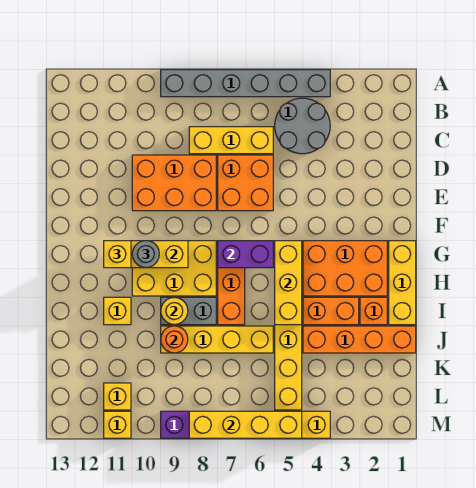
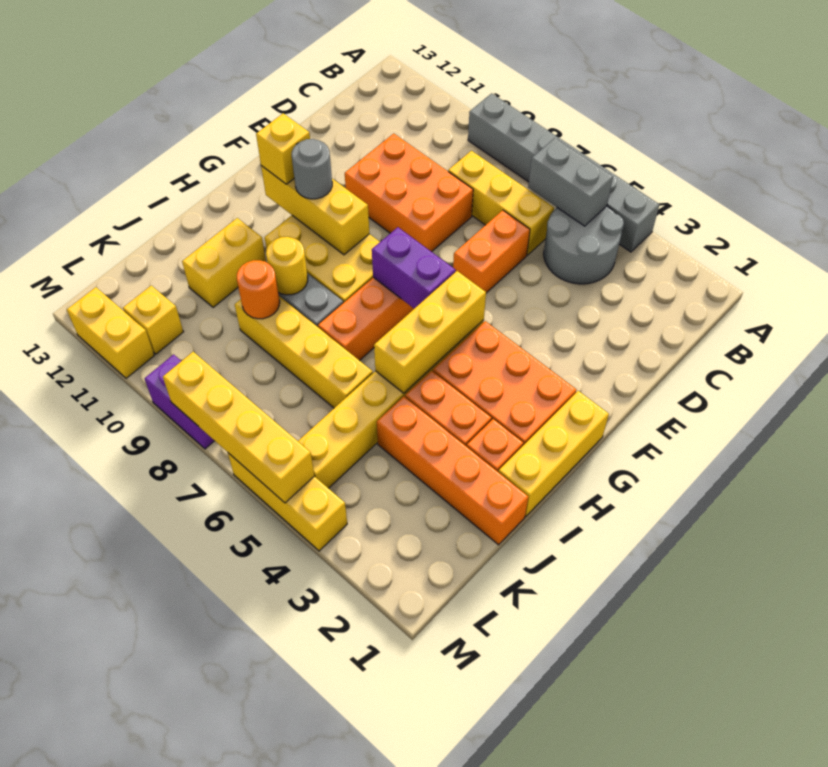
none -> grey brick B5:B6 level 2
orange brick D6:E7 level 1 -> orange brick D6:E6 level 1
yellow brick I11 level 1 -> yellow brick I11:J11 level 1
yellow brick M11 level 1 -> yellow brick M11:M12 level 1

